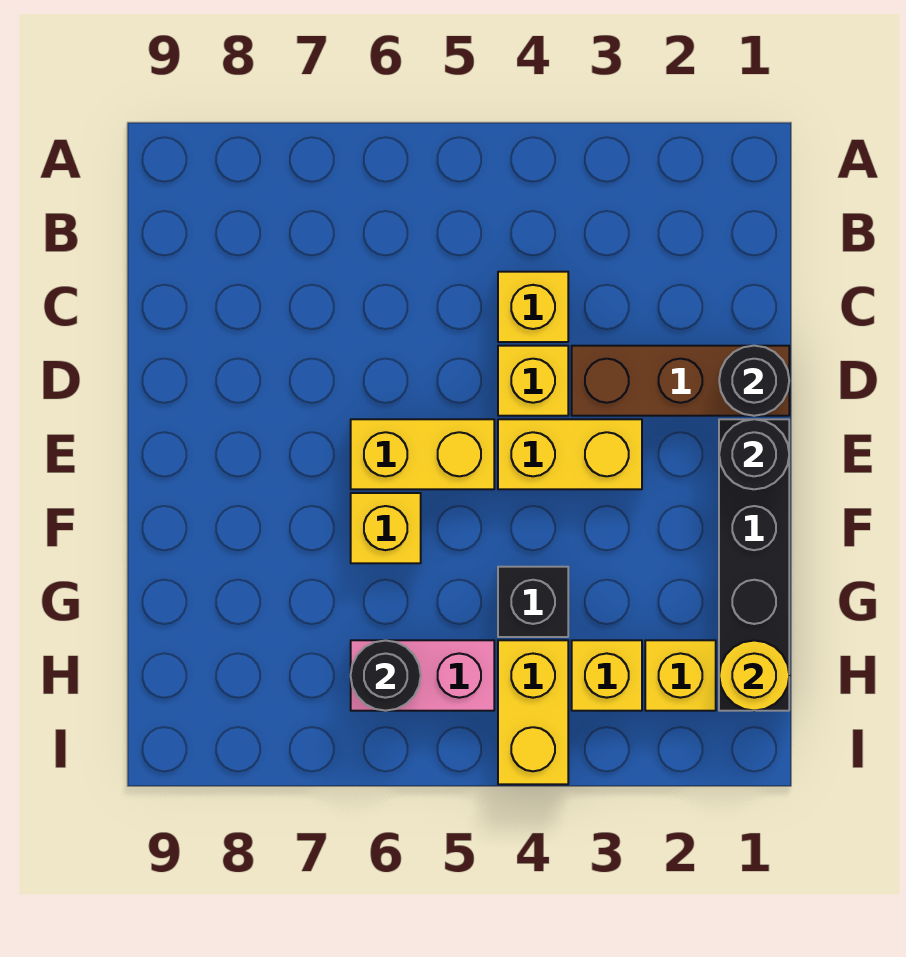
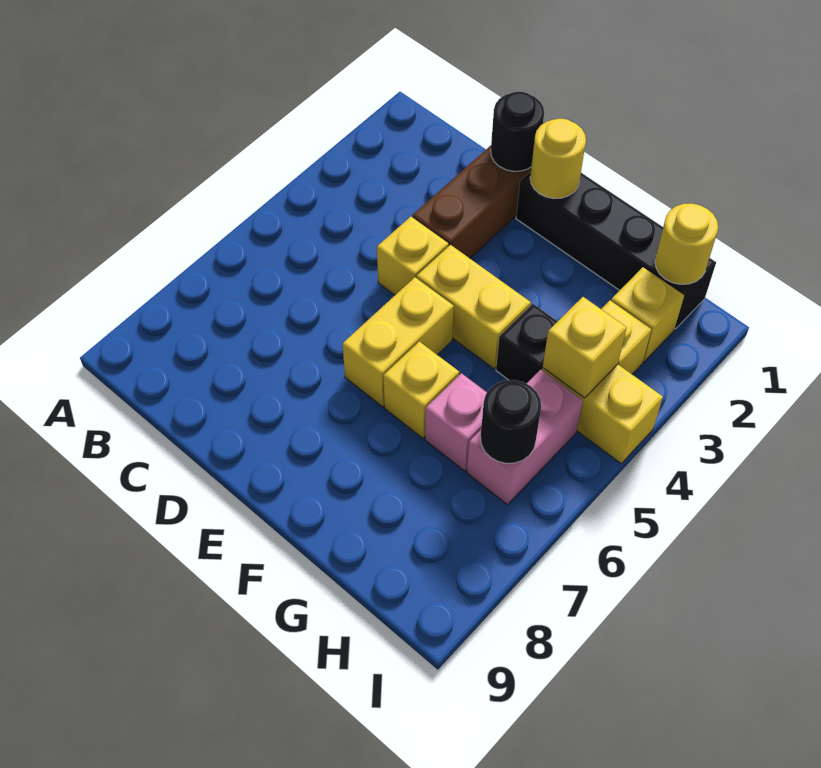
yellow brick C4 level 1 -> yellow brick H4 level 2
black round brick E1 level 2 -> yellow round brick E1 level 2
yellow brick E3:E4 level 1 -> yellow brick E4:F4 level 1
none -> pink brick G6 level 1

